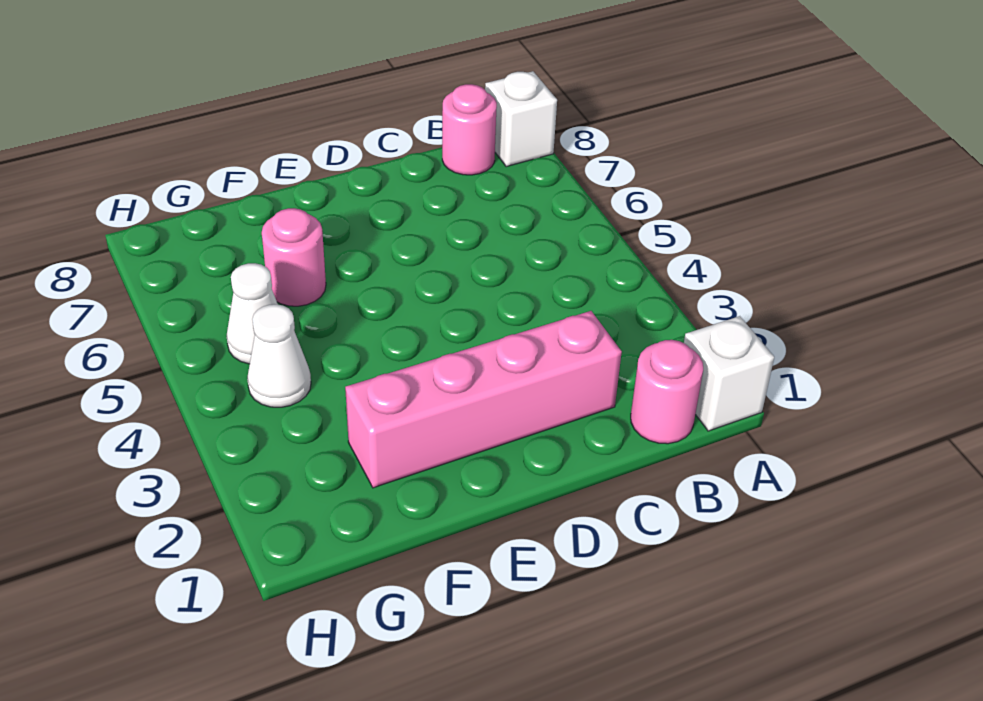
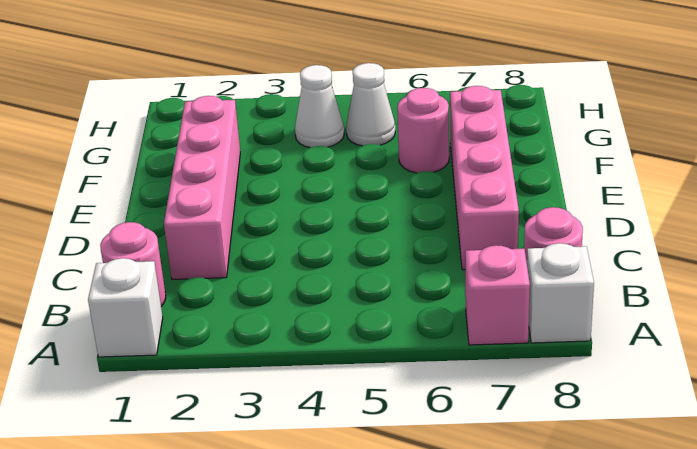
none -> pink brick A7 level 1
none -> pink brick C7:F7 level 1

